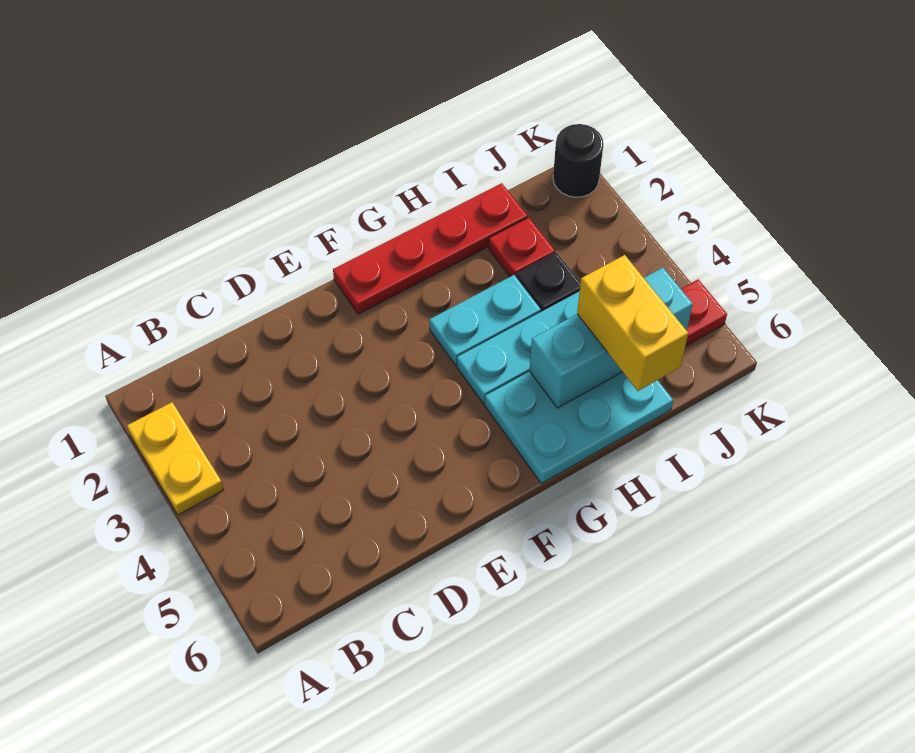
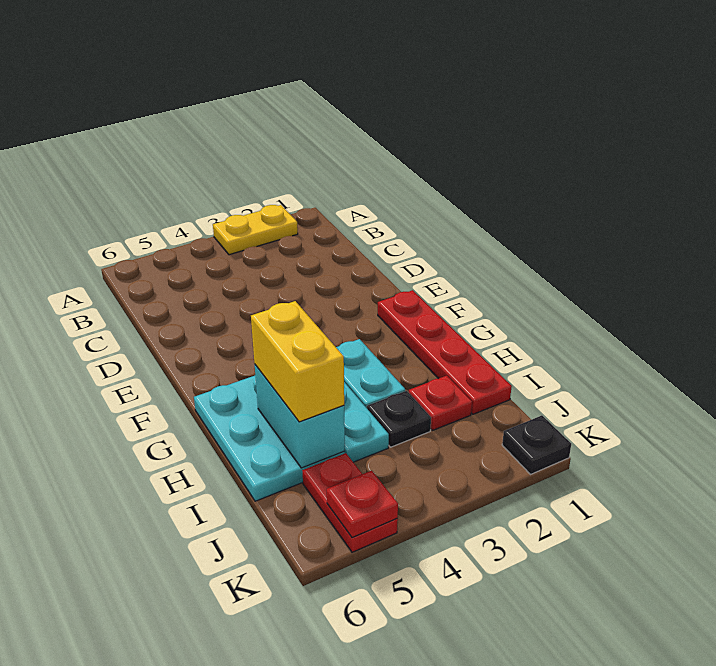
cyan brick H5:J5 level 2 -> cyan brick H5:I5 level 2
yellow brick I5:I6 level 3 -> yellow brick H5:I5 level 3
black round brick K1 level 1 -> black plate K1 level 1
none -> red plate K5 level 2

